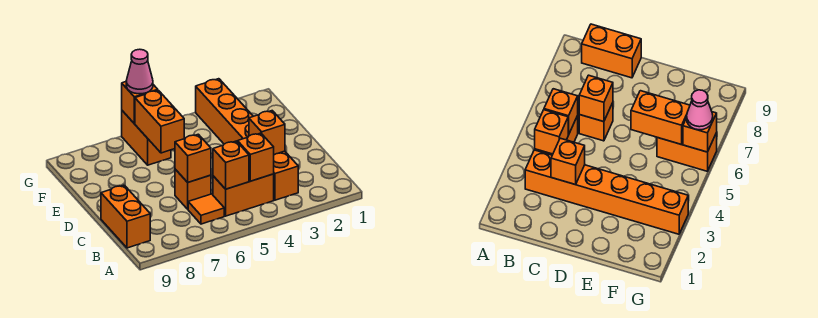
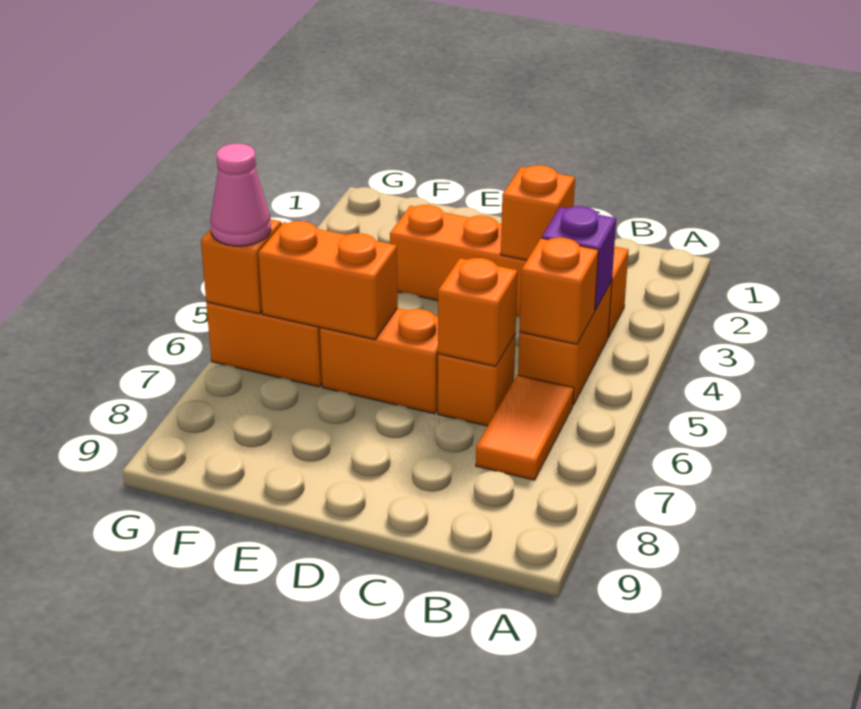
orange brick B3:G3 level 1 -> orange brick B3:E3 level 1
orange brick B4 level 2 -> purple brick B4 level 2
orange tile B6 level 1 -> orange tile B6:B7 level 1
orange brick B9:C9 level 1 -> orange brick D6:E6 level 1

